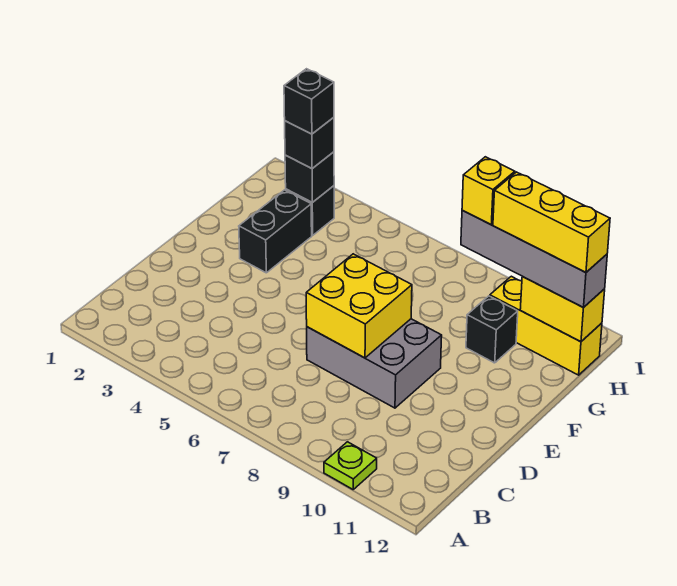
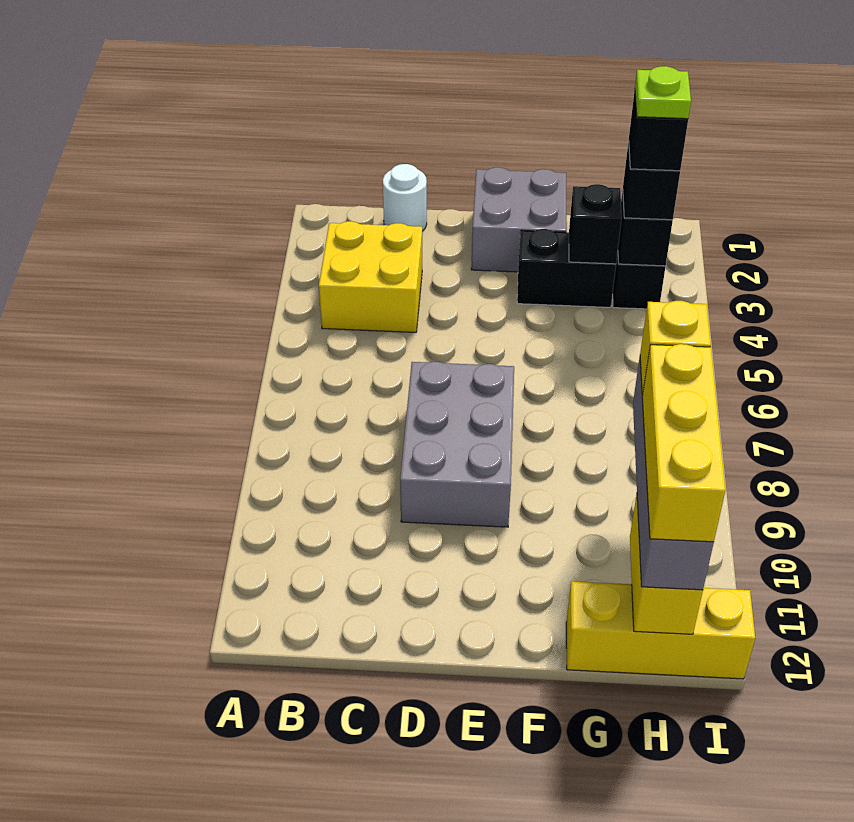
lime plate A10 level 1 -> lime plate H3 level 5
none -> white round brick C1 level 1
yellow brick D7:E8 level 2 -> yellow brick B3:C4 level 1
none -> grey brick E1:F2 level 1
black brick G10 level 1 -> black brick G3 level 2
yellow brick H10:H12 level 1 -> yellow brick G12:I12 level 1

